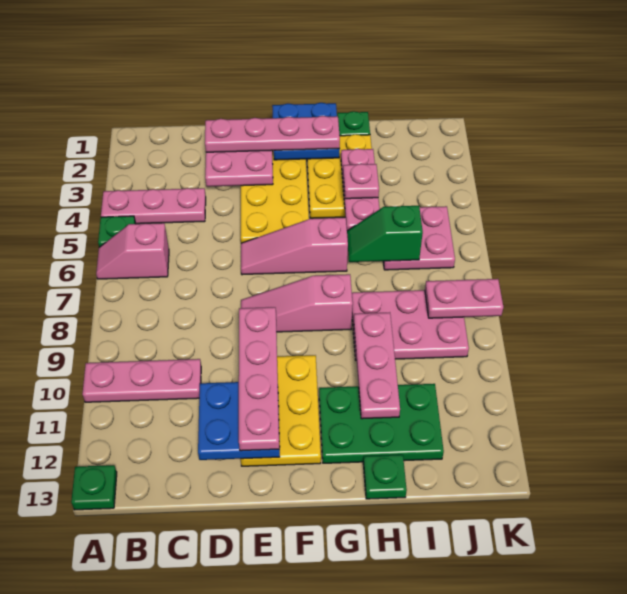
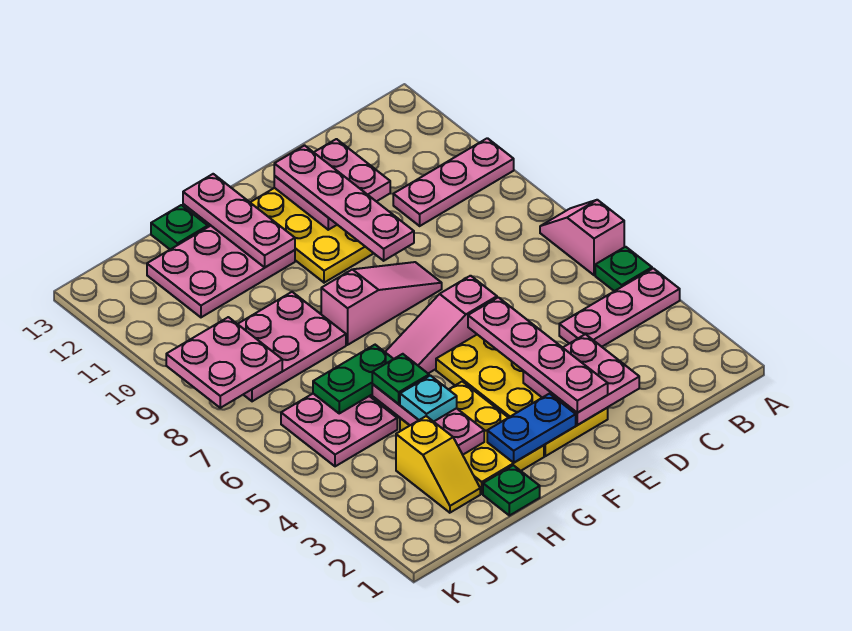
pink slope A6:B6 level 1 top B -> pink slope A6:A7 level 1 top 6
green plate A13 level 1 -> green plate H5 level 3
pink plate D2:G2 level 3 -> pink plate E2:E5 level 3
blue plate D11:E12 level 2 -> pink plate D11:E12 level 2
pink slope E6:G6 level 1 top G -> pink slope E6:G6 level 1 top E
blue plate F1:G2 level 2 -> blue plate F2:G2 level 2
green plate G11:I12 level 1 -> pink plate G11:I12 level 1
pink plate H4 level 3 -> cyan plate H4 level 3
green slope H6:I6 level 2 top I -> green plate H6:I6 level 2
pink plate H9:H11 level 2 -> pink plate G11:G13 level 2
none -> yellow slope I2:I3 level 1 top 3
pink plate J8:K8 level 2 -> pink plate J8:K9 level 2

